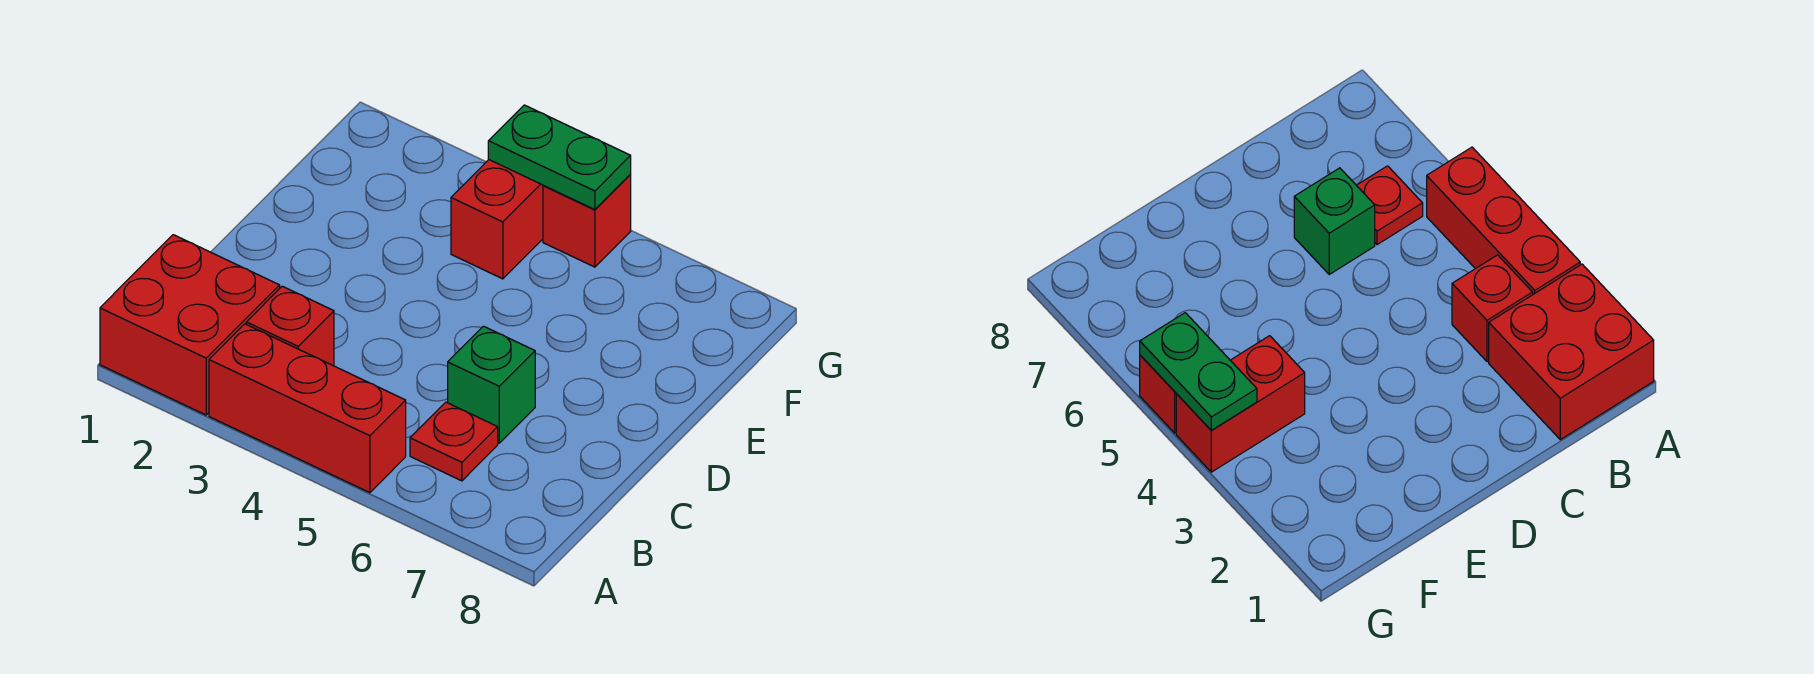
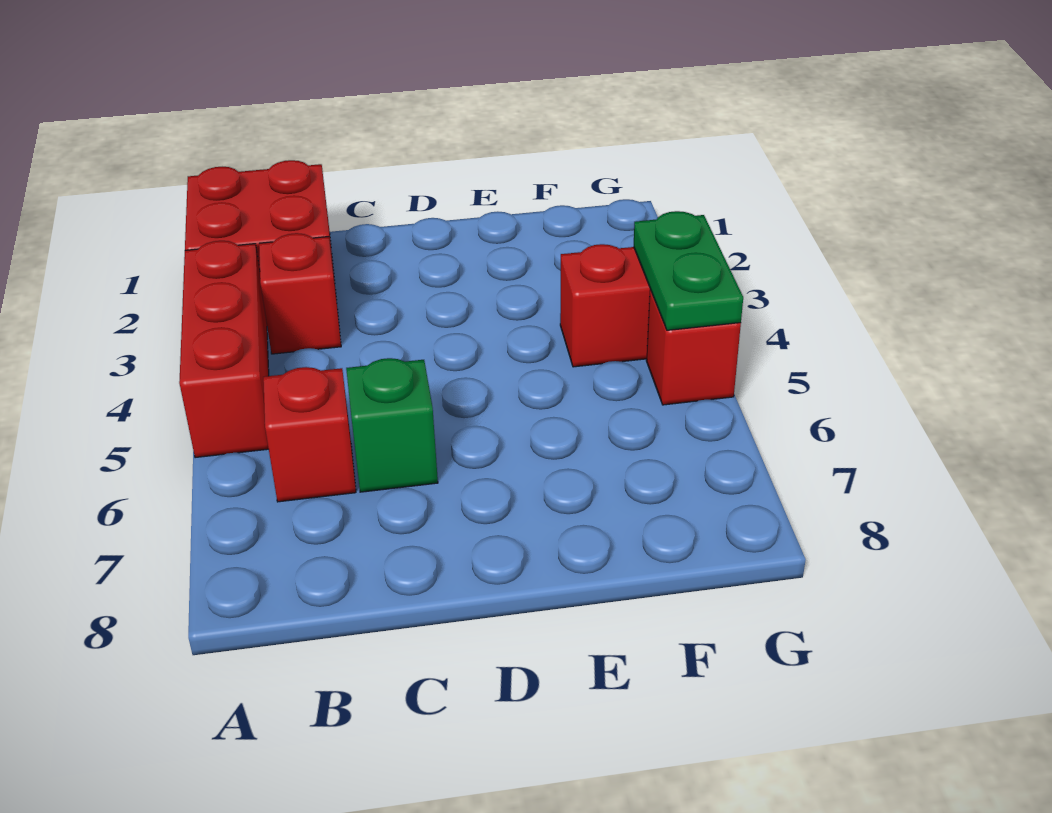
red plate B6 level 1 -> red brick B6 level 1

